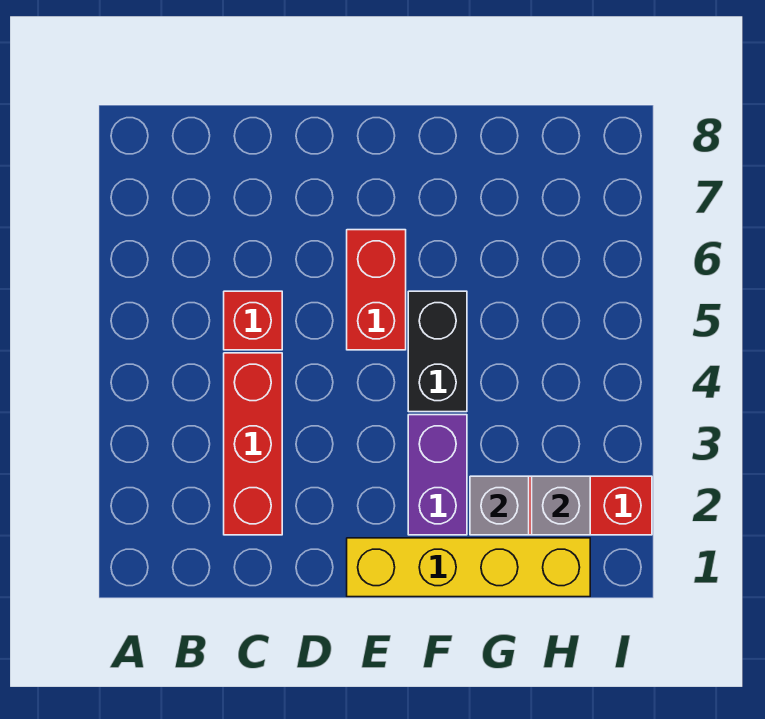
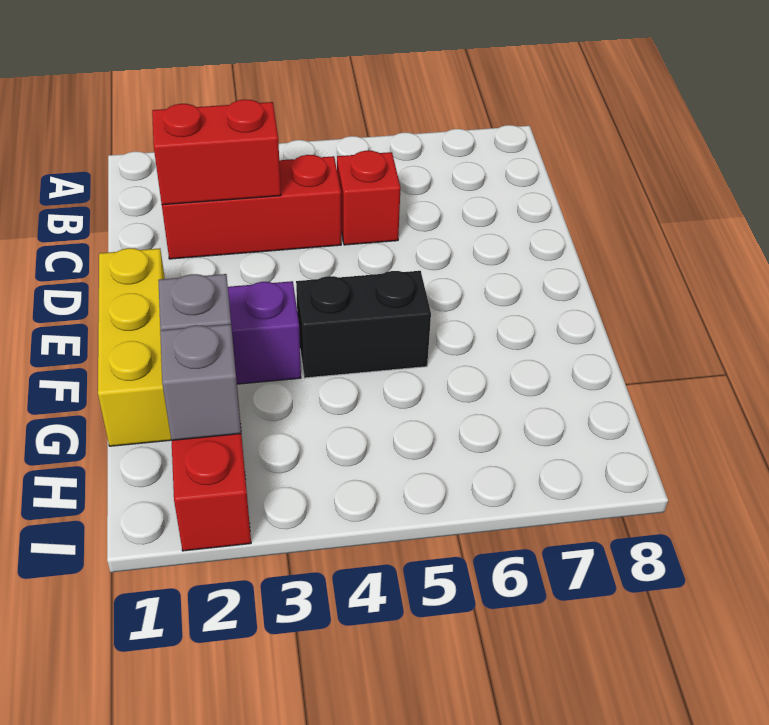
yellow brick E1:H1 level 1 -> yellow brick E1:G1 level 1
red brick E5:E6 level 1 -> red brick C2:C3 level 2

